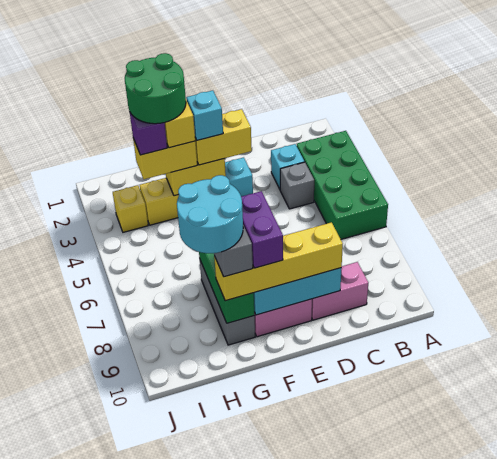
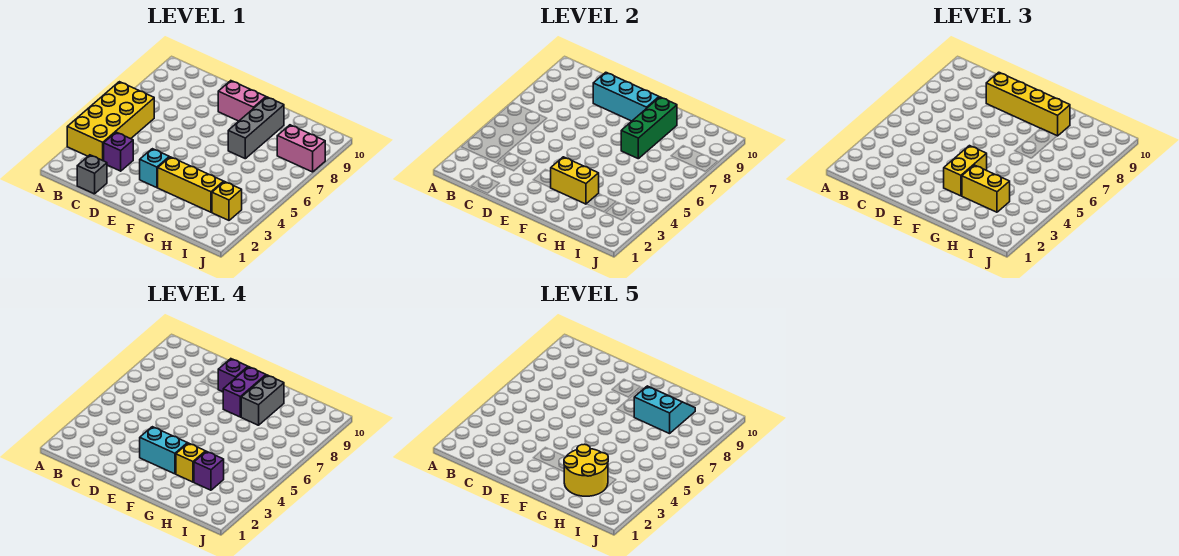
green brick A3:B6 level 1 -> yellow brick A3:B6 level 1
cyan brick C3 level 1 -> purple brick C3 level 1
grey brick C4 level 1 -> grey brick C1 level 1
pink brick C9:D9 level 1 -> pink brick I8:J8 level 1
yellow brick E3:F3 level 3 -> yellow brick F3:F4 level 3
none -> purple brick E9 level 4
cyan brick F3 level 4 -> cyan brick E3:F3 level 4
green round brick G2:H3 level 5 -> yellow round brick G2:H3 level 5
cyan round brick G8:H9 level 5 -> cyan slope G8:H9 level 5 top 8

